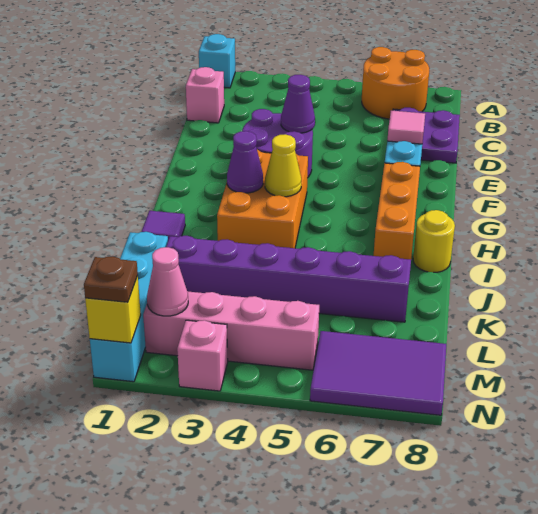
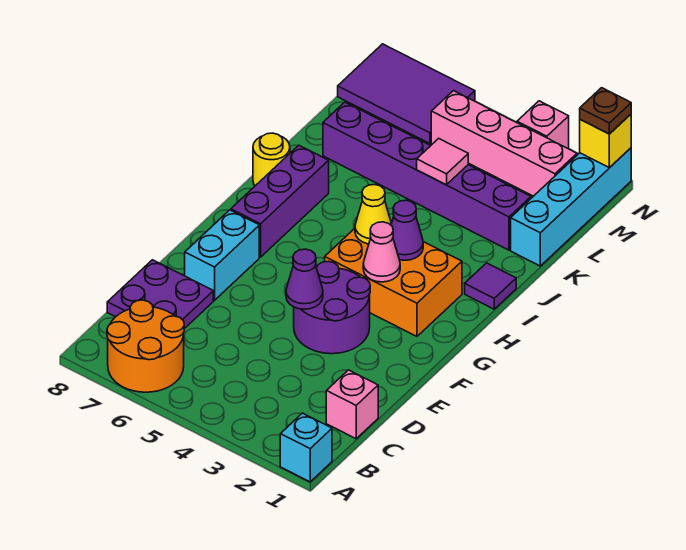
pink tile E7 level 2 -> pink tile K4 level 2
orange brick G3:I4 level 1 -> orange brick G2:H4 level 1
orange brick G7:I7 level 1 -> purple brick G7:I7 level 1
pink cone M2 level 2 -> pink cone G3 level 2

